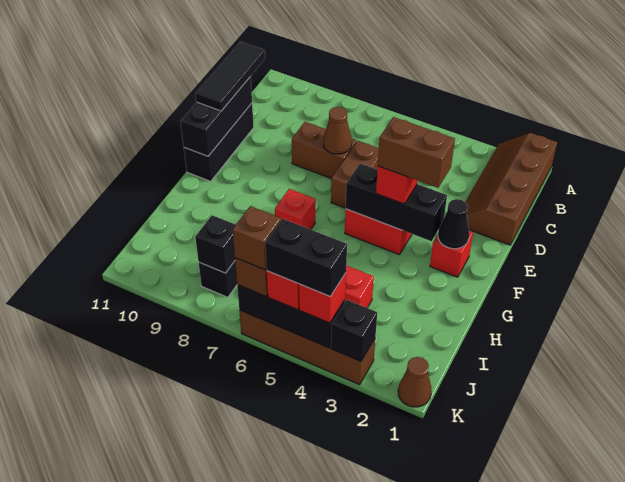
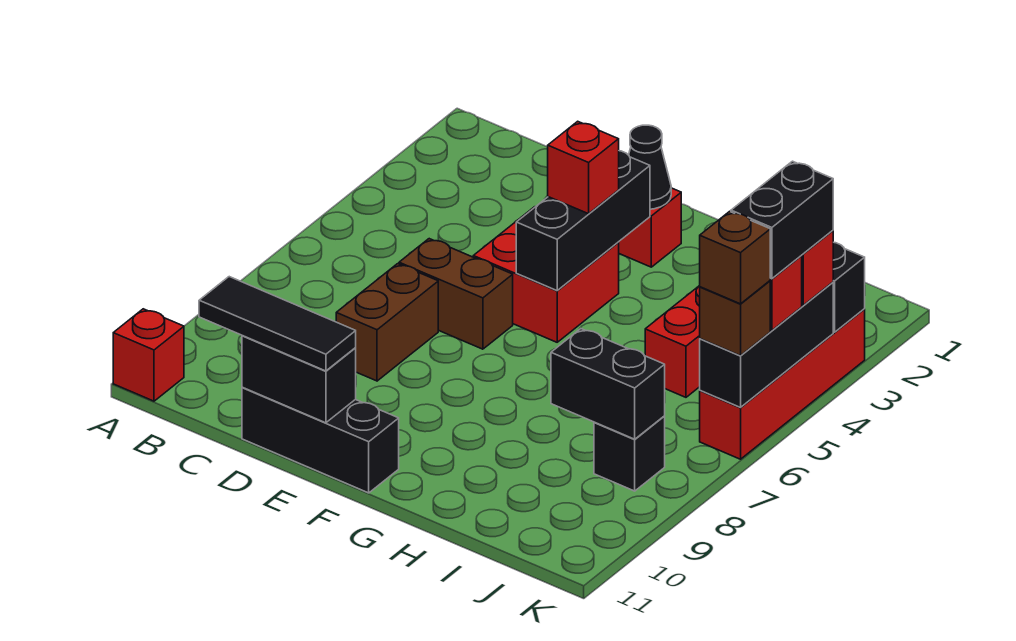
brown slope A1:D2 level 1 top 1 -> none
brown cone D7 level 2 -> none
black brick D11:F11 level 2 -> black brick D11:E11 level 2
brown brick F3:F4 level 4 -> none
red brick G7 level 1 -> red brick A11 level 1
black brick J8 level 2 -> black brick I8:J8 level 2
brown cone K1 level 1 -> none
brown brick K3:K6 level 1 -> red brick K3:K6 level 1

